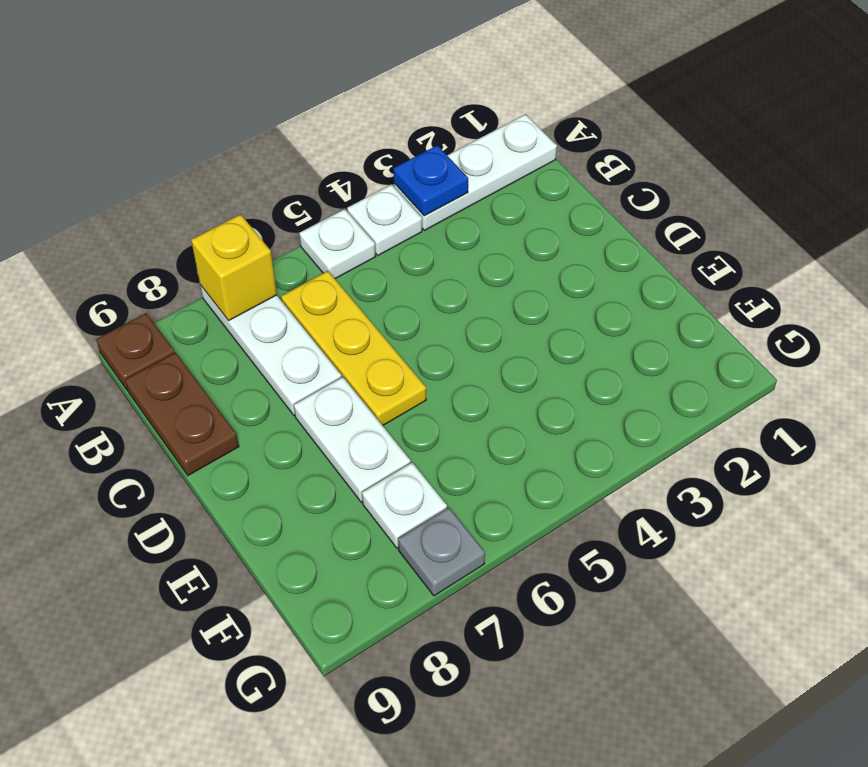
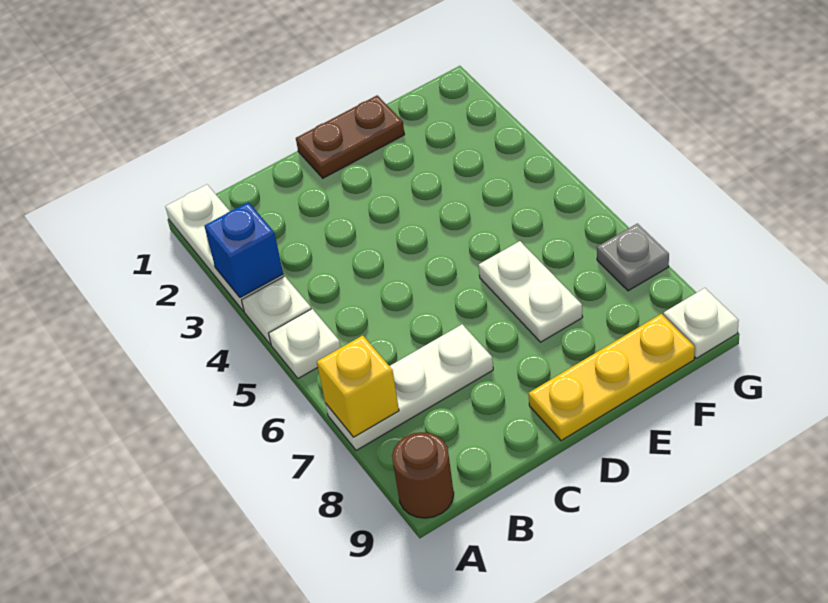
blue plate A3 level 2 -> blue brick A3 level 2
brown plate A9 level 1 -> brown round brick A9 level 1
yellow plate B6:D6 level 1 -> yellow plate D9:F9 level 1
brown plate B9:C9 level 1 -> brown plate D1:E1 level 1
white plate D7:E7 level 1 -> white plate E6:E7 level 1
white plate F7 level 1 -> white plate G9 level 1

